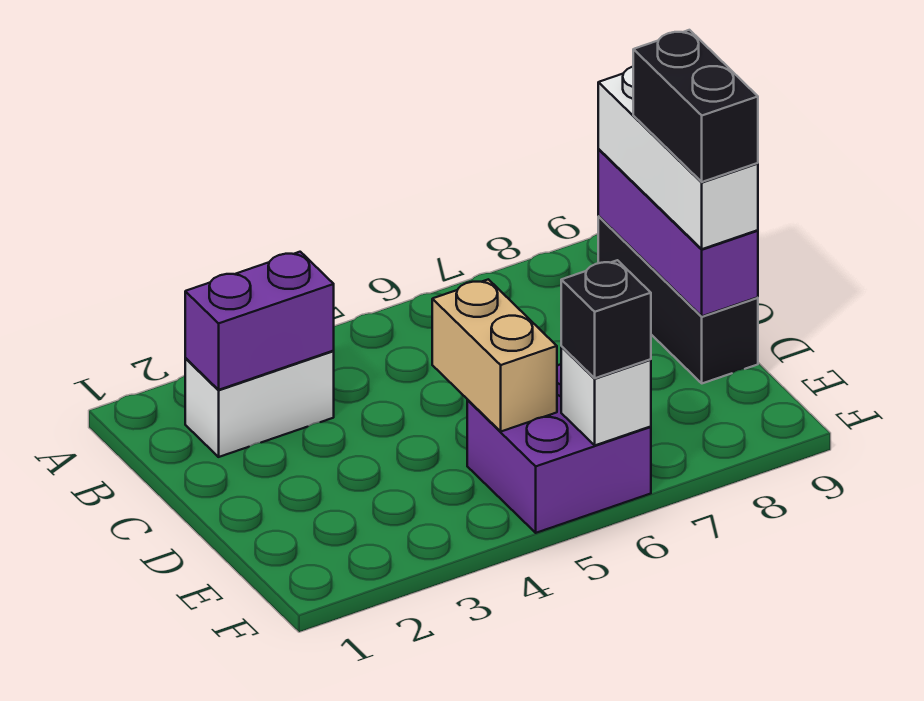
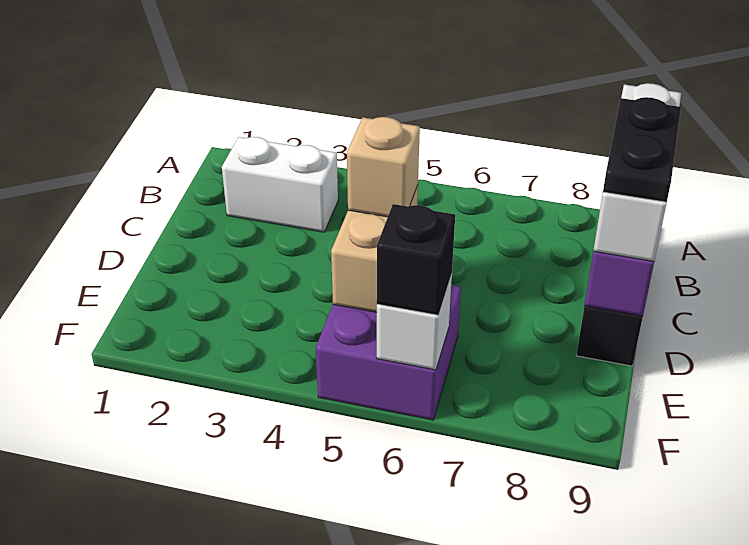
purple brick B2:B3 level 2 -> none
black brick C9:D9 level 4 -> black plate C9:D9 level 4
none -> tan brick D5 level 3

